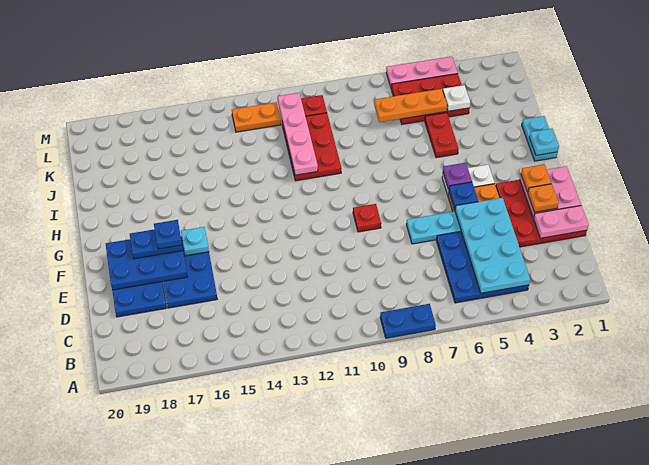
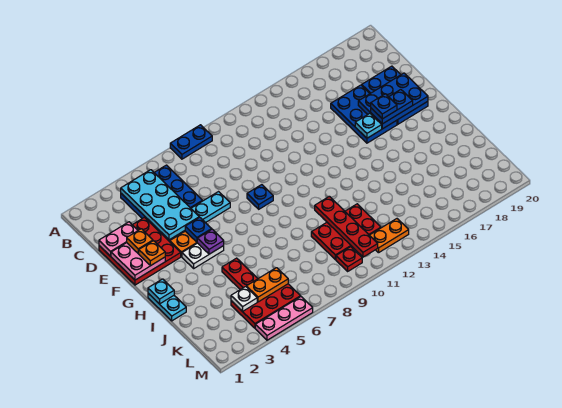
red plate F9 level 1 -> blue plate F9 level 1
red plate I10:K11 level 1 -> red plate J10:K12 level 1
pink plate I11:L11 level 2 -> red plate I11:L11 level 2
orange plate K5:K7 level 2 -> orange plate K5:K6 level 2

